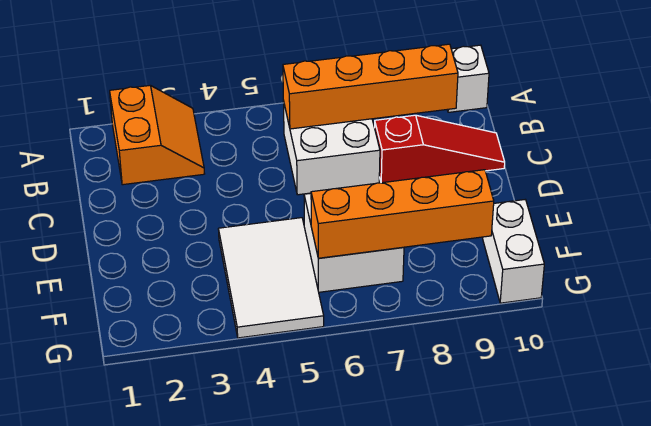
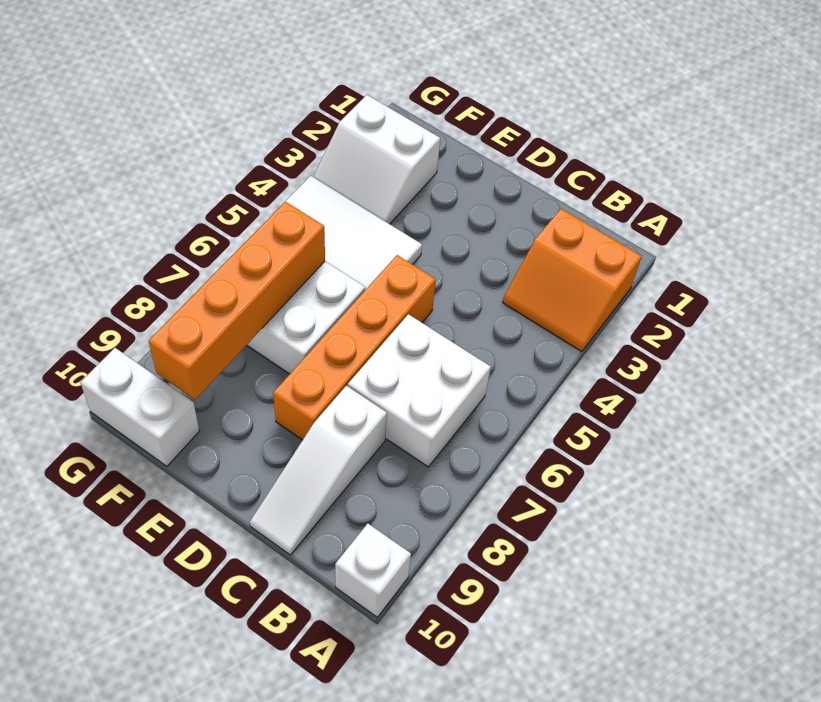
orange brick B6:B9 level 2 -> orange brick D5:D8 level 1
red slope C8:C10 level 1 top 8 -> white slope C8:C10 level 1 top 8
none -> white slope F2:G3 level 1 top 2

